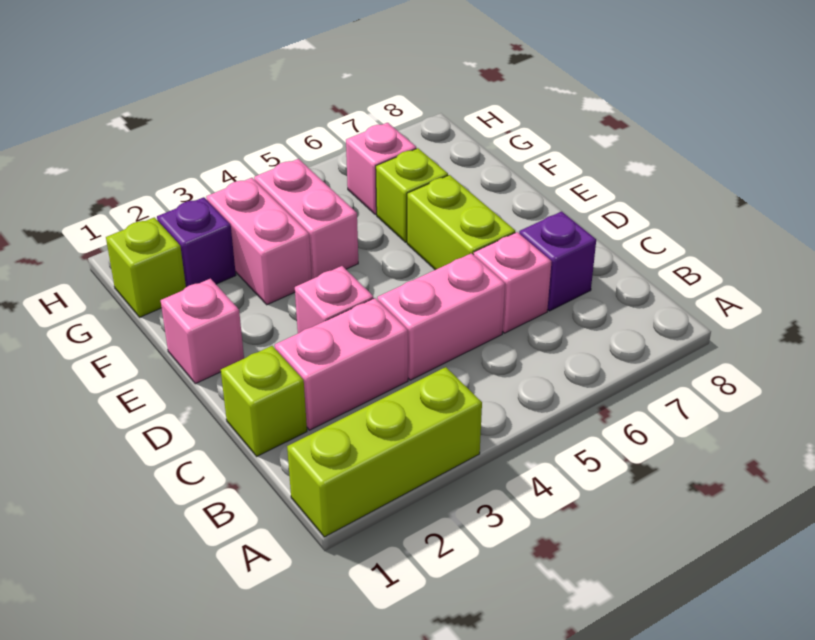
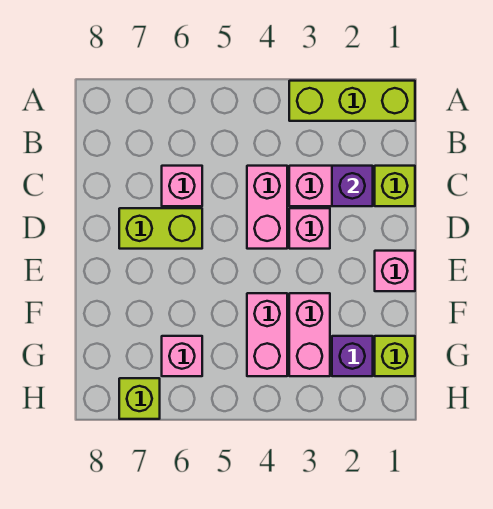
pink brick C4:C5 level 1 -> pink brick C4:D4 level 1
purple brick C7 level 1 -> purple brick C2 level 2
lime brick D6:E6 level 1 -> lime brick D6:D7 level 1
lime brick F6 level 1 -> lime brick H7 level 1

